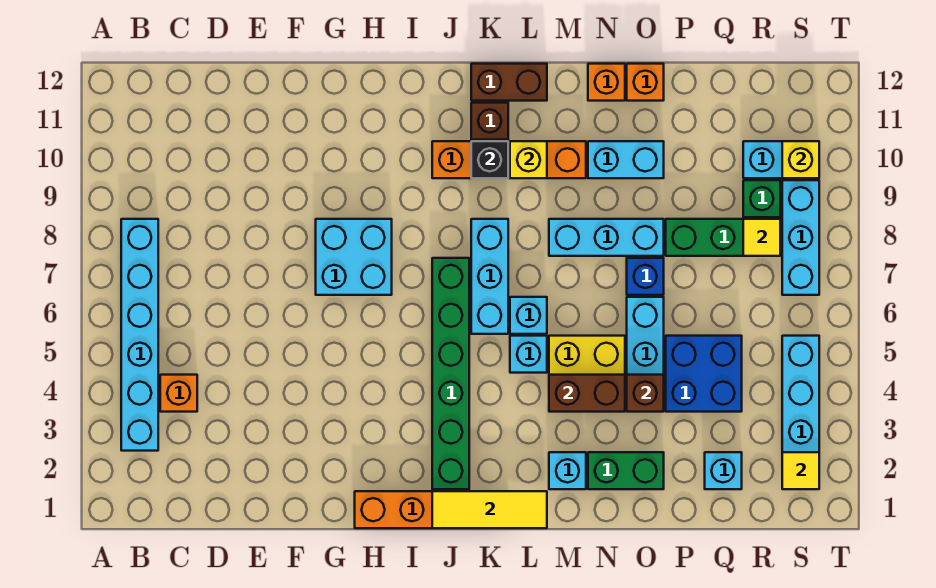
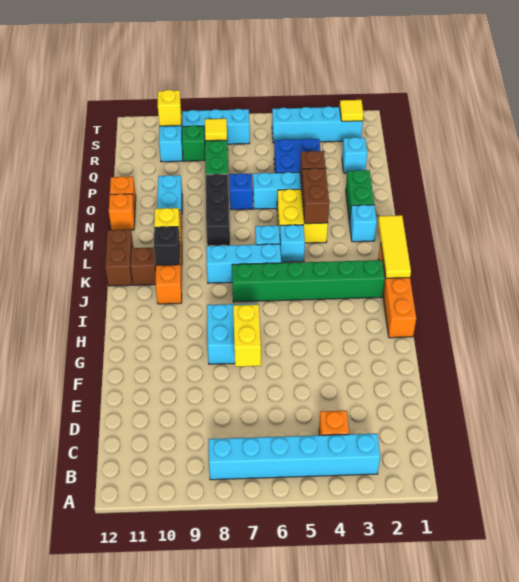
none -> yellow brick F7:G7 level 2
cyan brick M8:O8 level 1 -> black brick M8:O8 level 1

